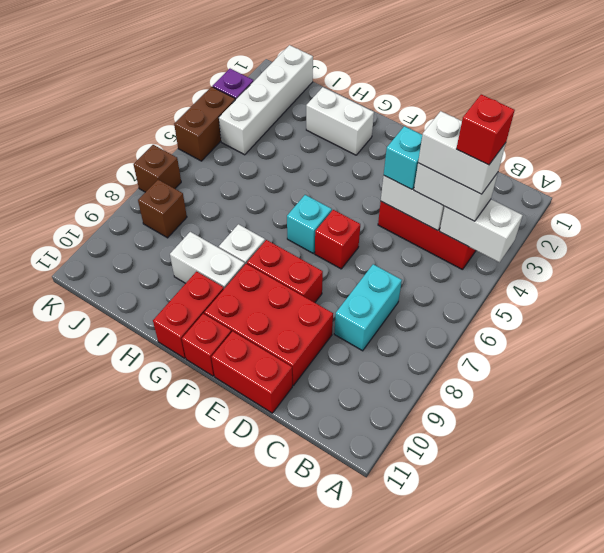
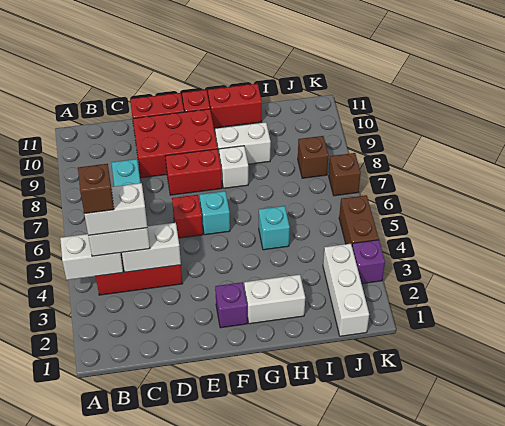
red brick B4 level 5 -> brown brick B4 level 5
cyan brick D4 level 3 -> cyan brick H5 level 1
none -> purple brick F2 level 1
red brick G10:G11 level 1 -> red brick G11:H11 level 1
white brick J1:J4 level 1 -> white brick J1:J3 level 1

